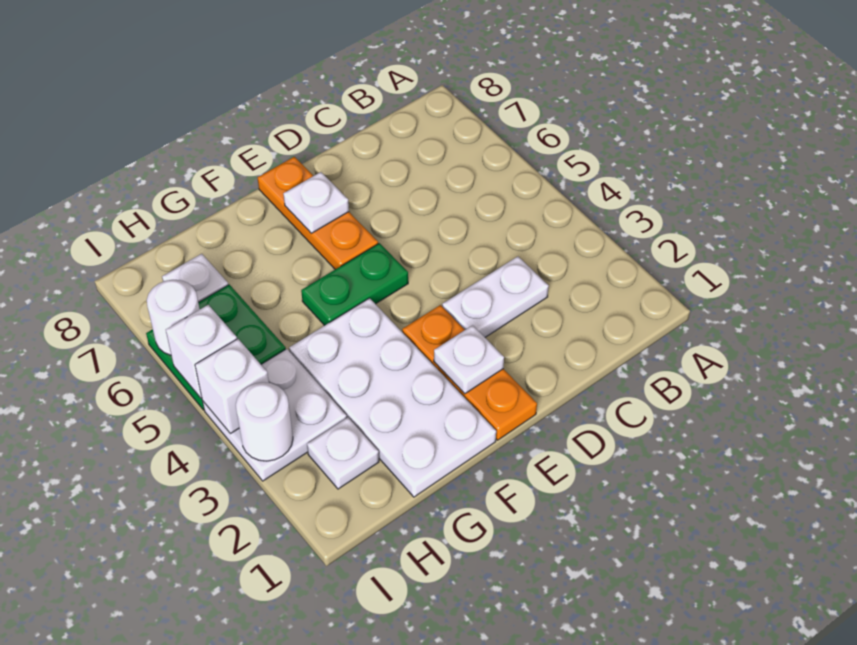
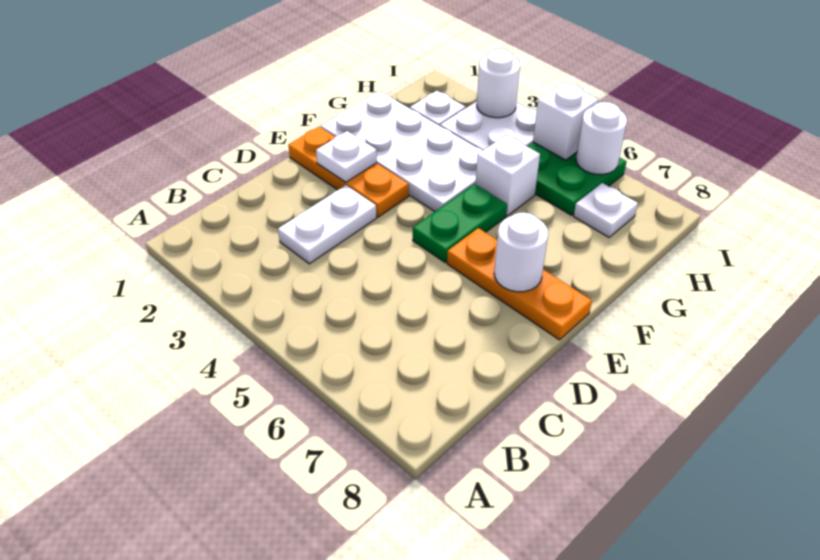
white plate E7 level 2 -> white round brick E7 level 2
white brick I4 level 2 -> white brick G5 level 1

